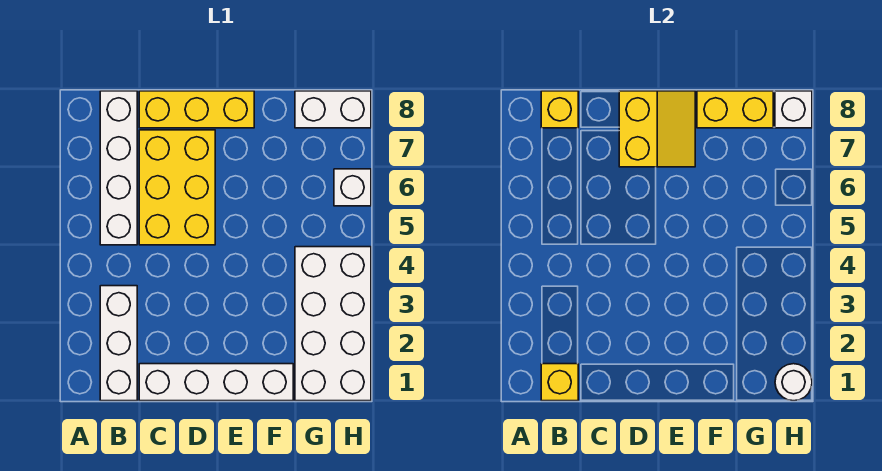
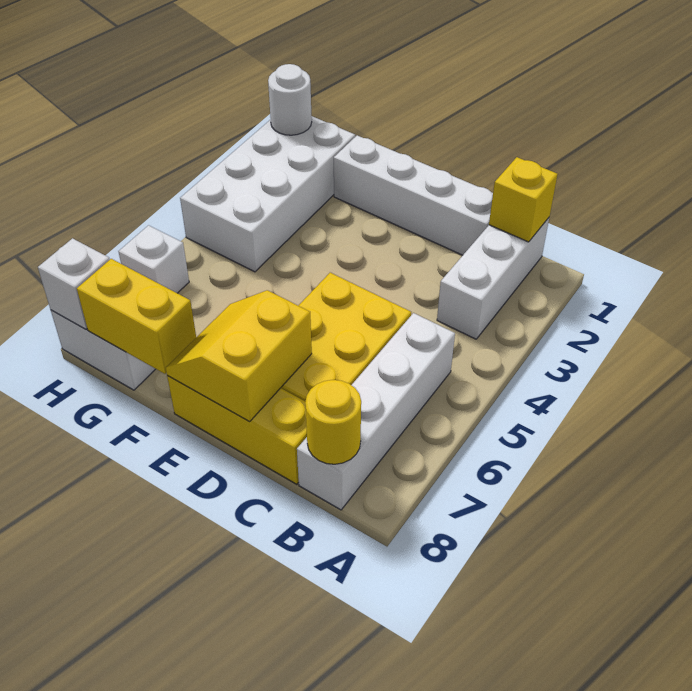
yellow brick B8 level 2 -> yellow round brick B8 level 2

